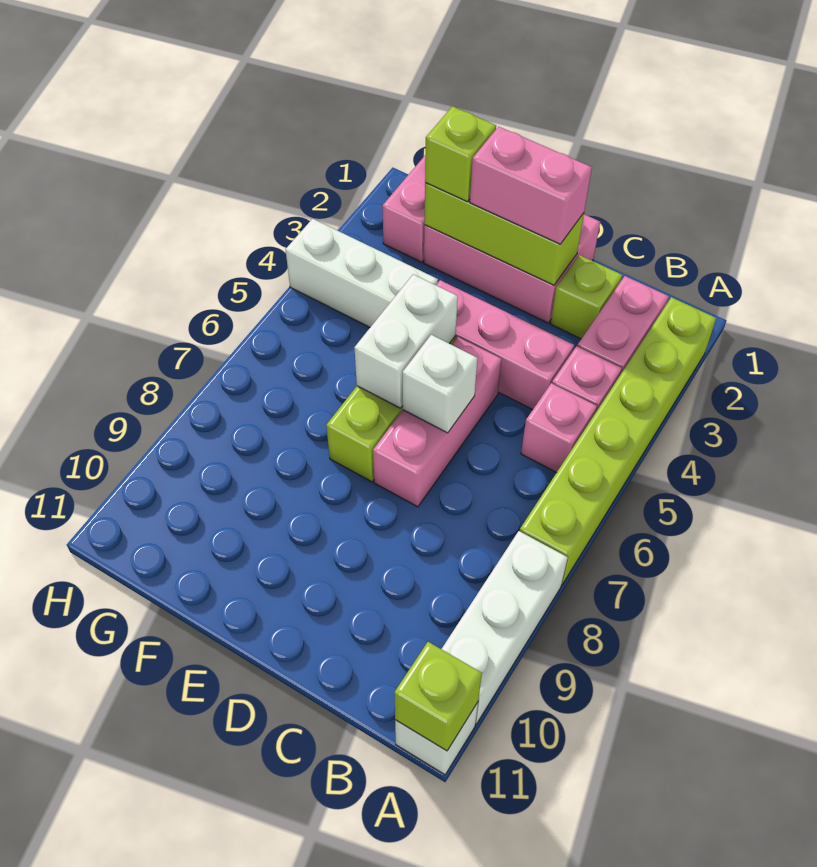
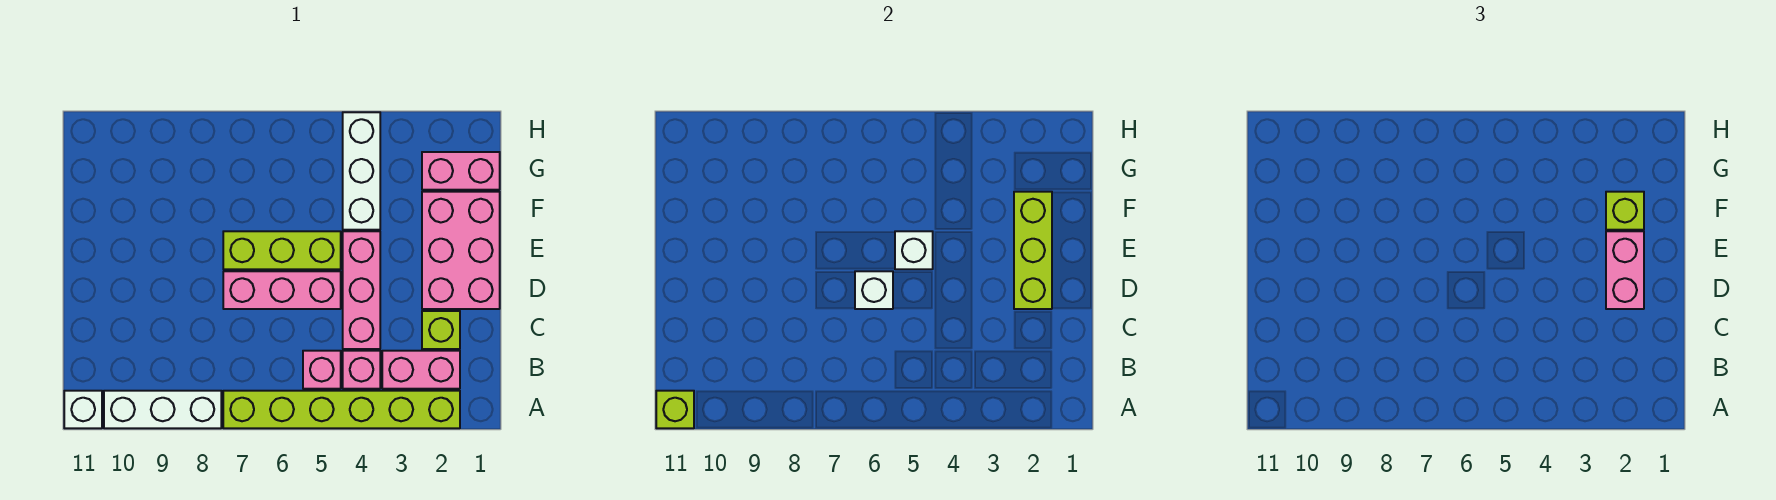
white brick E5:E6 level 2 -> white brick E5 level 2

